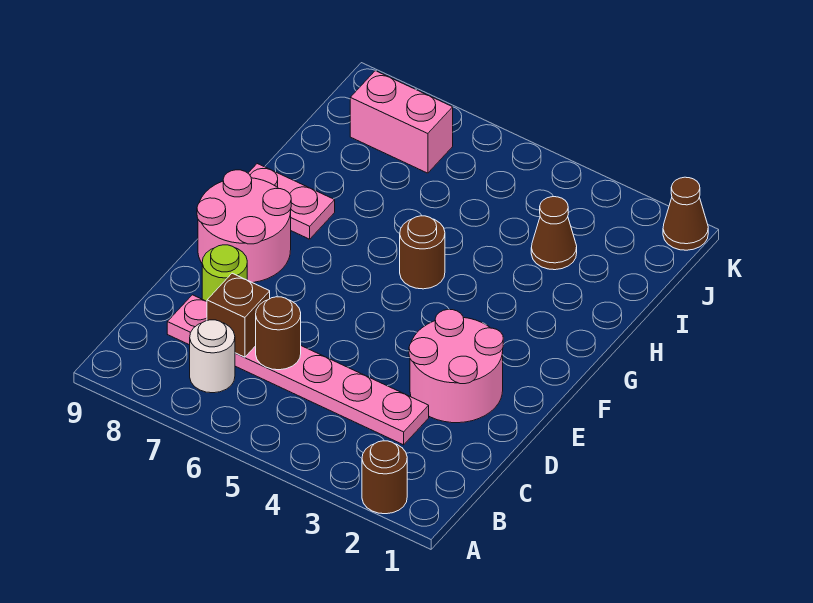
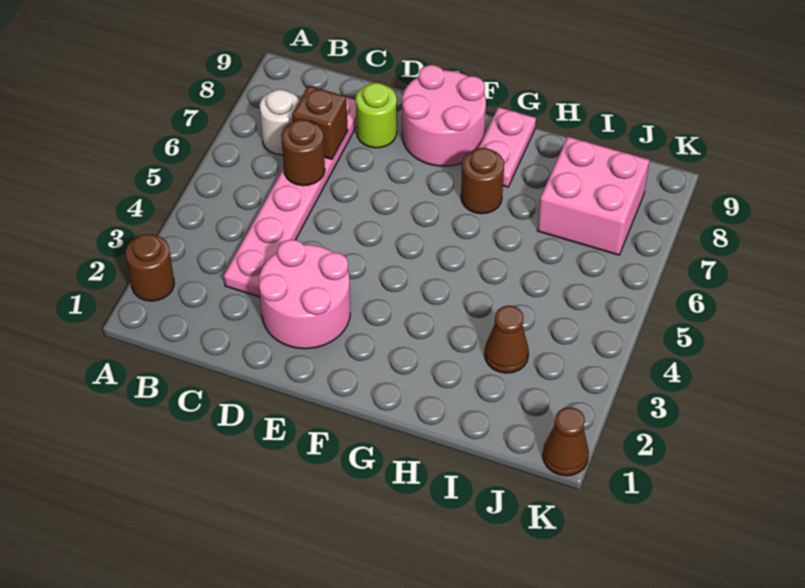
brown round brick G5 level 1 -> brown round brick G7 level 1
pink brick J7:J8 level 1 -> pink brick I7:J8 level 1

